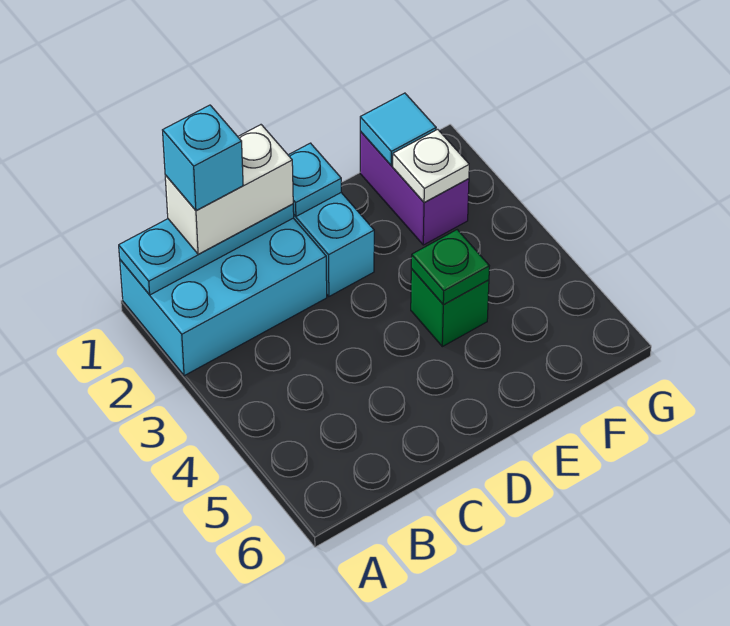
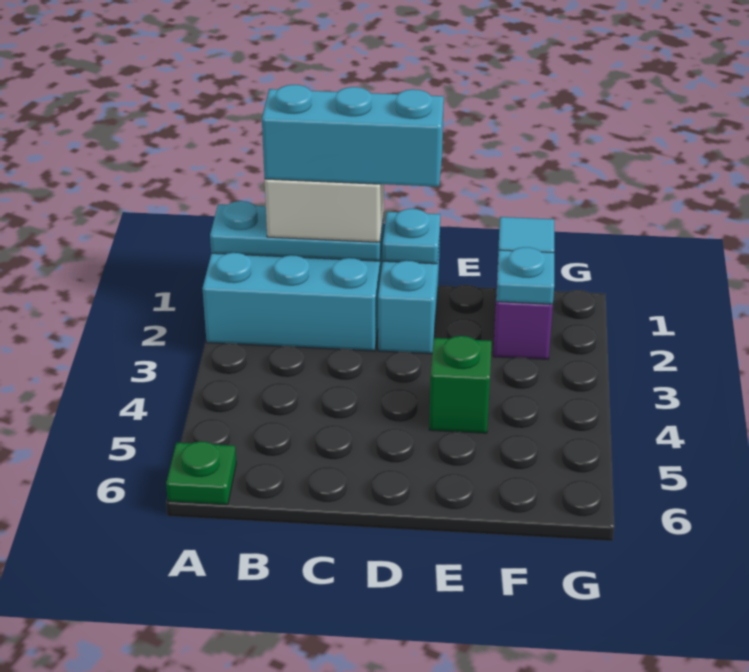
cyan brick B1 level 4 -> cyan brick B1:D1 level 4
green plate E4 level 2 -> green plate A6 level 1
white plate F2 level 2 -> cyan plate F2 level 2

